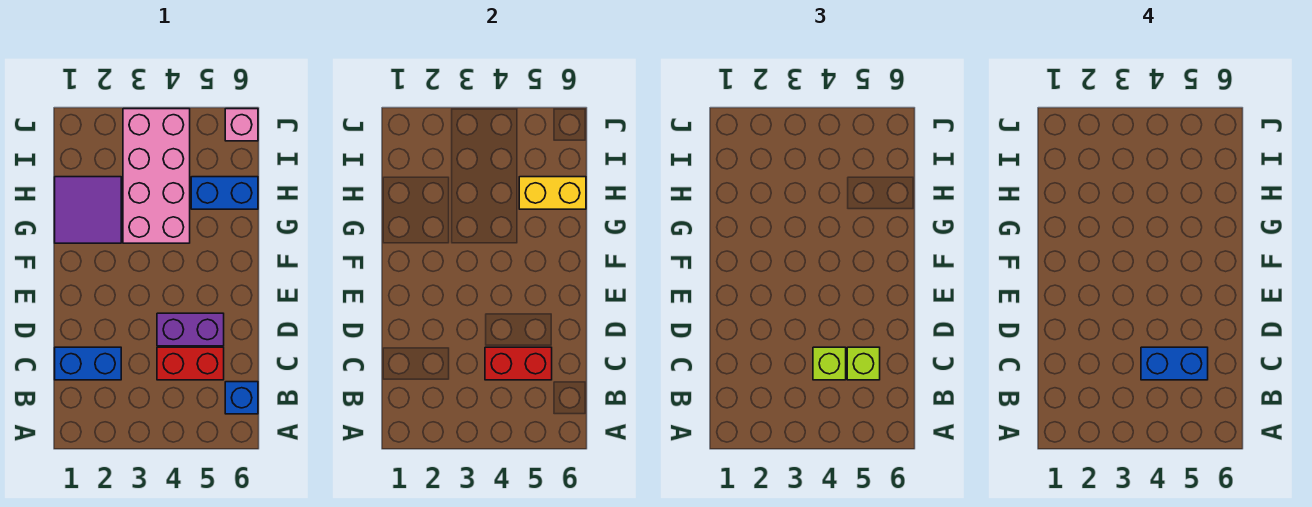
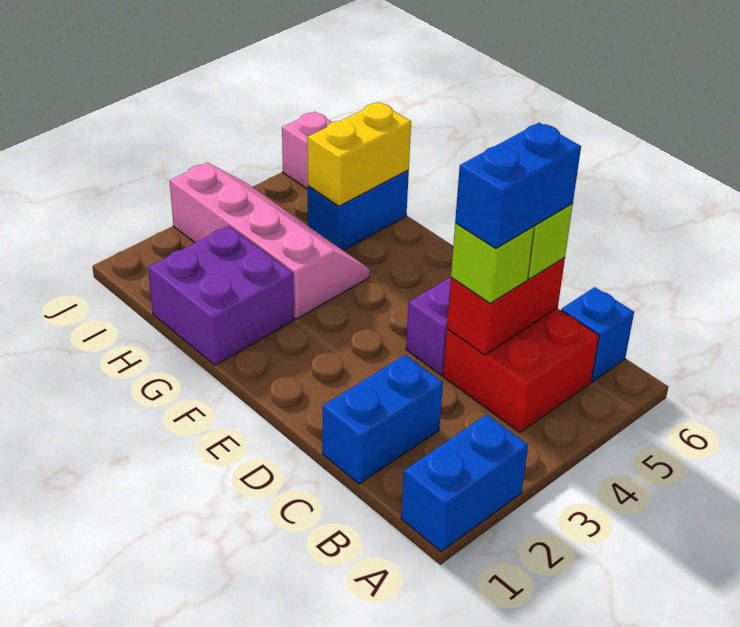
none -> blue brick A1:A2 level 1
red brick C4:C5 level 1 -> red brick B4:C5 level 1
purple tile G1:H2 level 1 -> purple brick G1:H2 level 1
pink brick G3:J4 level 1 -> pink slope G3:J4 level 1 top 3

